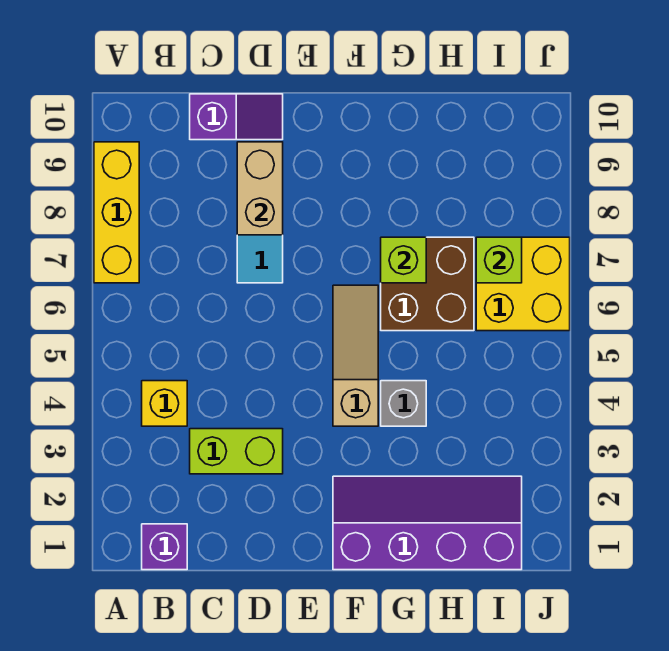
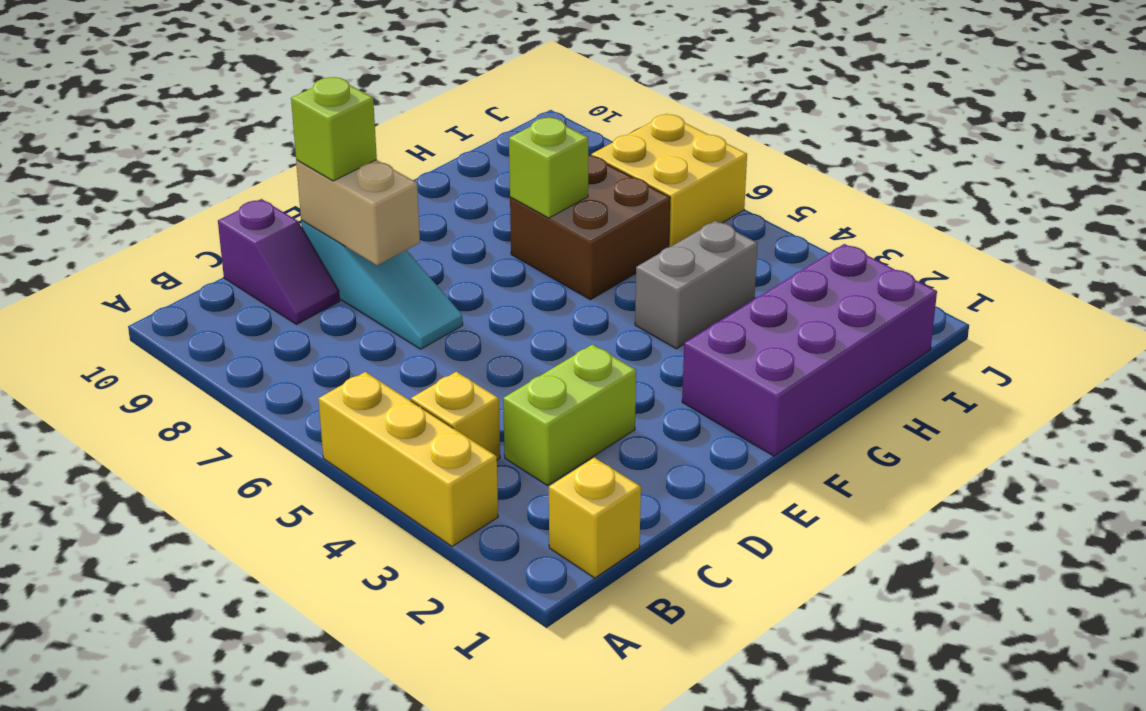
yellow brick A7:A9 level 1 -> yellow brick A3:A5 level 1
purple brick B1 level 1 -> yellow brick B1 level 1
purple slope C10:D10 level 1 top C -> purple slope C9:C10 level 1 top 10
purple slope F1:I2 level 1 top 1 -> purple brick F1:I2 level 1
tan slope F4:F6 level 1 top 4 -> none
grey brick G4 level 1 -> grey brick G4:H4 level 1
lime brick I7 level 2 -> lime brick D9 level 3

